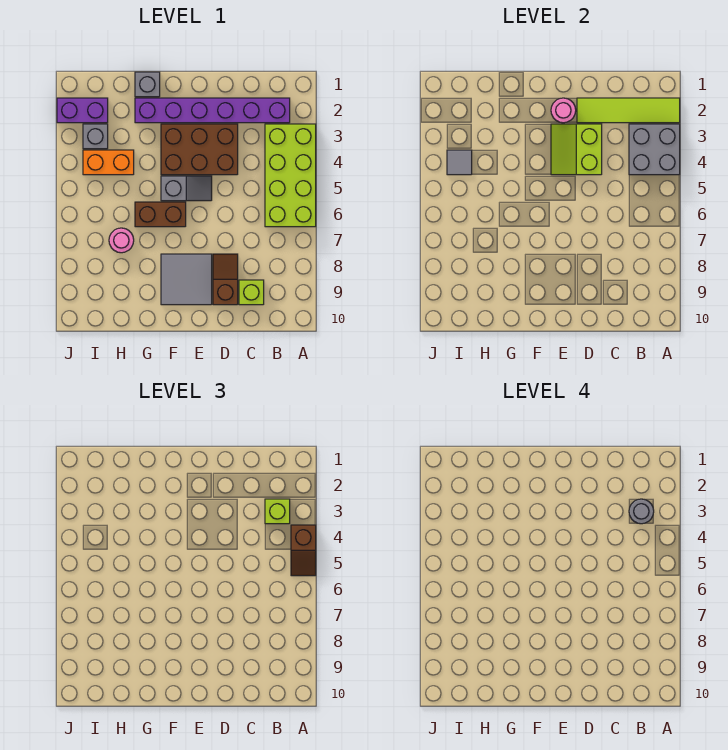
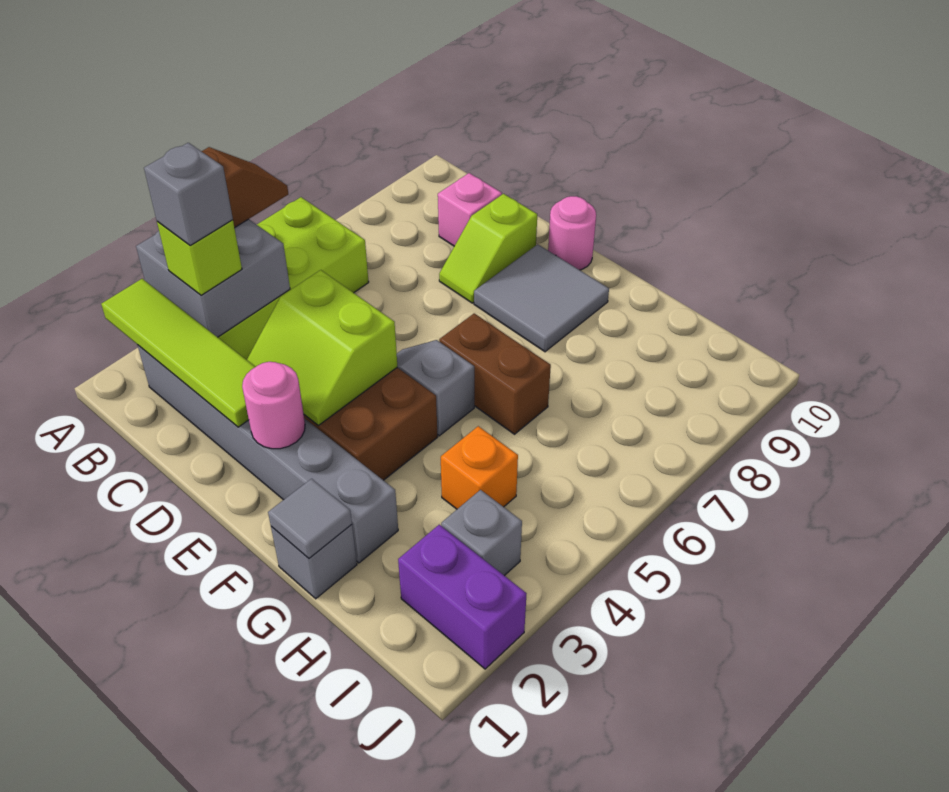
purple brick B2:G2 level 1 -> grey brick B2:G2 level 1
grey round brick B3 level 4 -> grey brick B3 level 4
lime brick C9 level 1 -> pink brick C9 level 1
lime slope D3:E4 level 2 top D -> lime slope D3:E4 level 2 top 4
brown slope D8:D9 level 1 top 9 -> lime slope D8:D9 level 1 top 9
orange brick H4:I4 level 1 -> orange brick H4 level 1
pink round brick H7 level 1 -> pink round brick E10 level 1
grey tile I4 level 2 -> grey tile G1 level 2

